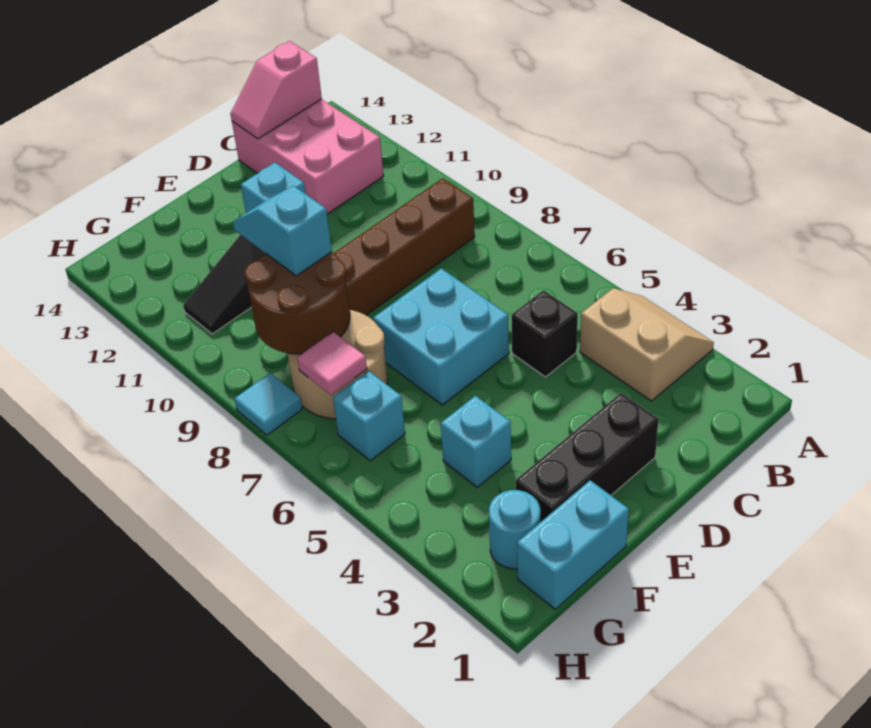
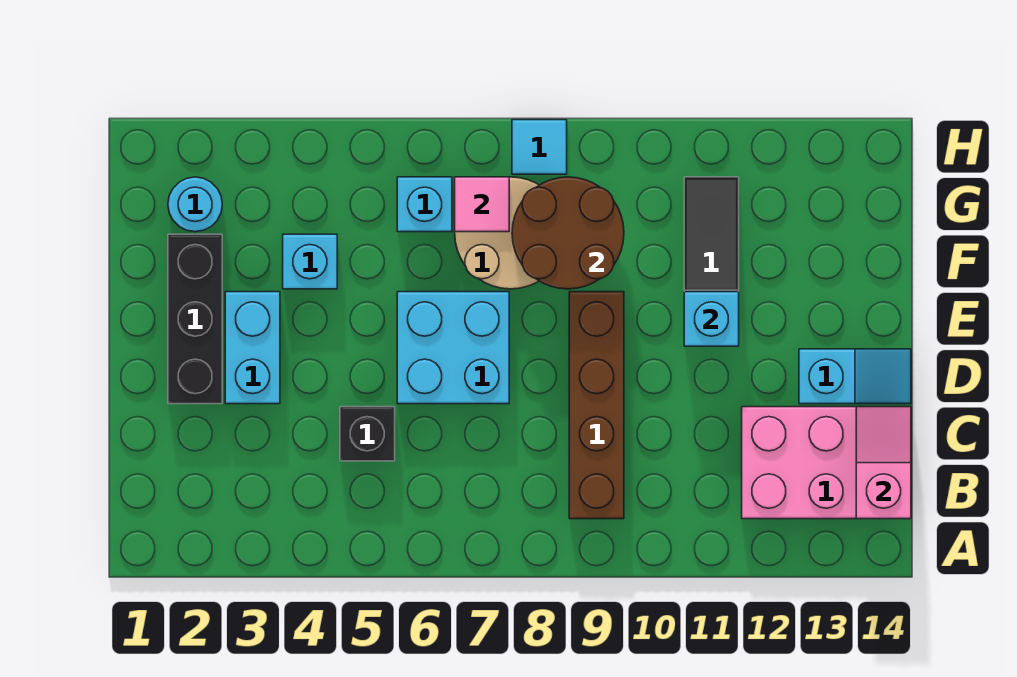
tan slope A3:B4 level 1 top B -> none
cyan brick F1:G1 level 1 -> cyan brick D3:E3 level 1
cyan slope F9:F10 level 3 top 9 -> cyan slope D13:D14 level 1 top 13

